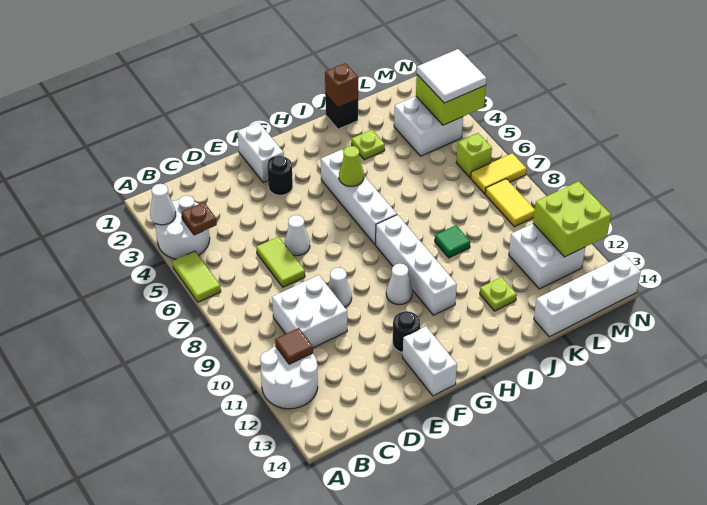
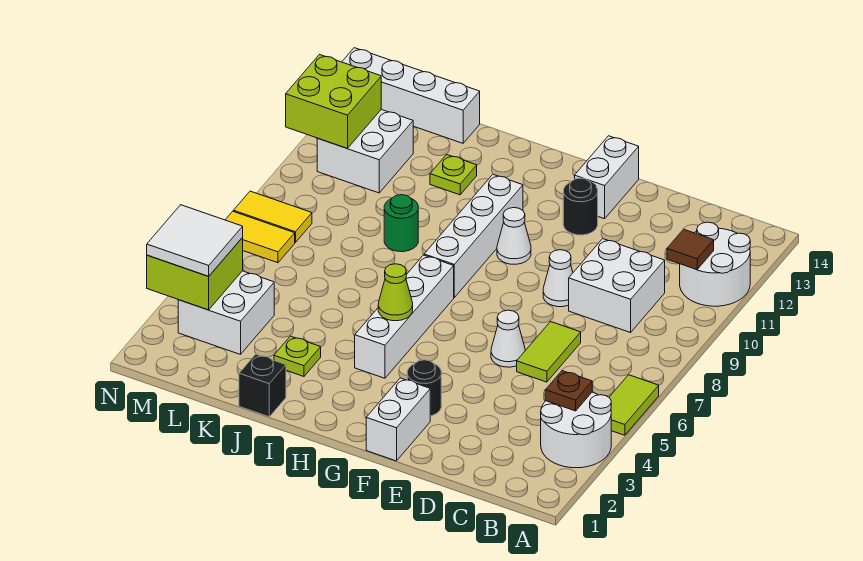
white cone A3 level 2 -> none
brown brick J1 level 2 -> none
green tile J9 level 1 -> green round brick J9 level 1
lime brick M6 level 1 -> none
yellow tile M8:M9 level 1 -> yellow tile M8:N8 level 1

